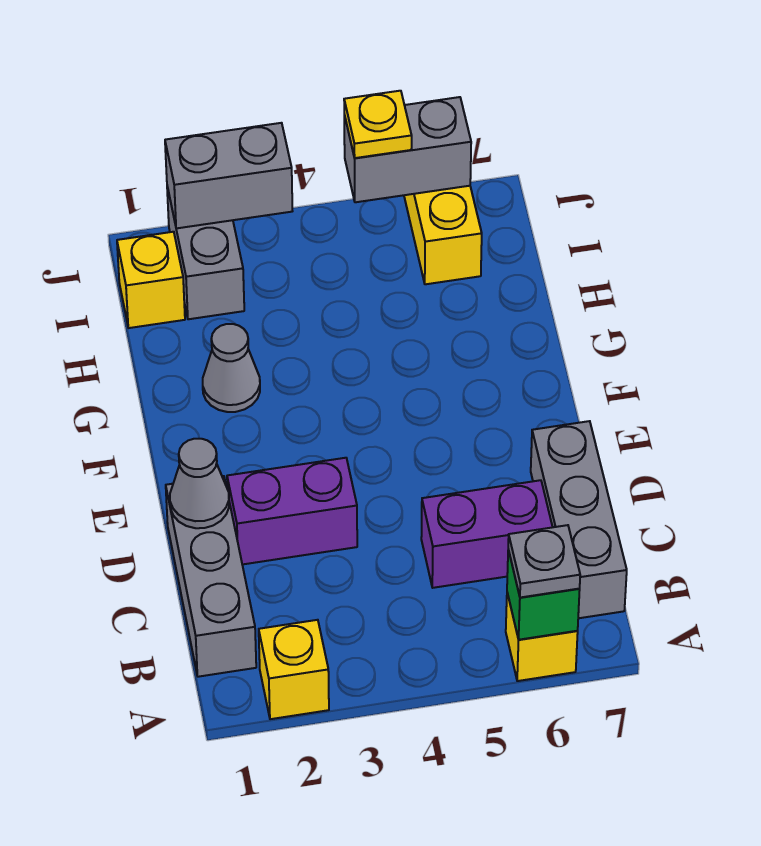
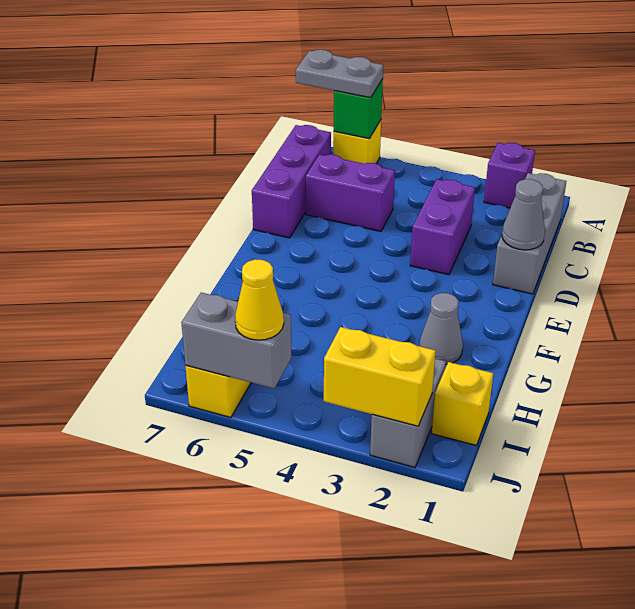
yellow brick A2 level 1 -> purple brick A2 level 1
grey plate A6 level 3 -> grey plate A6:A7 level 3
grey brick B7:D7 level 1 -> purple brick B7:D7 level 1
purple brick D2:D3 level 1 -> purple brick C3:D3 level 1
grey brick J2:J3 level 2 -> yellow brick J2:J3 level 2
yellow plate J5 level 3 -> yellow cone J5 level 3

